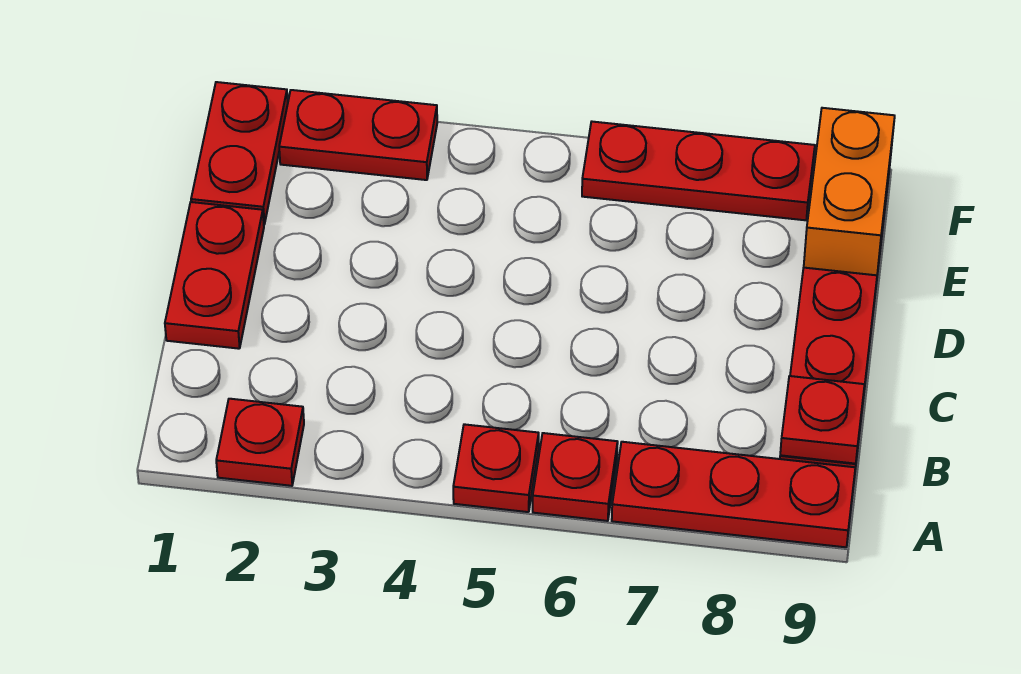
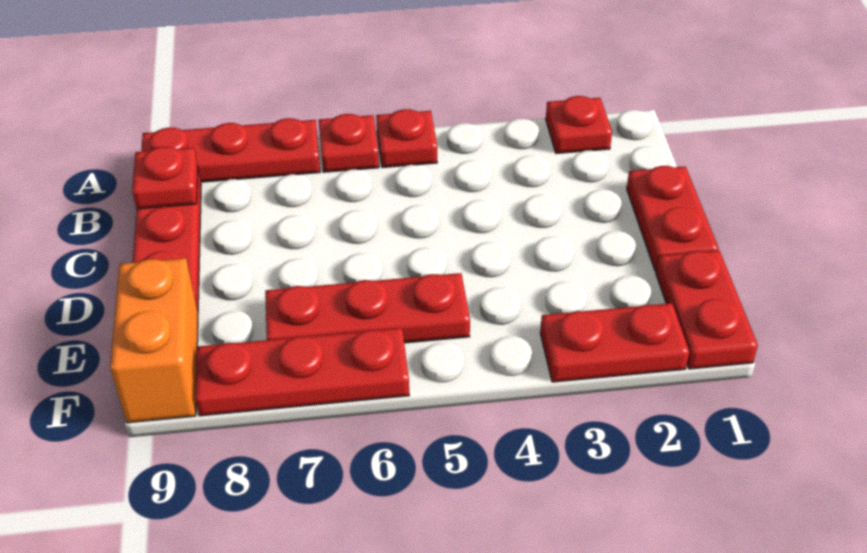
none -> red plate E5:E7 level 1

